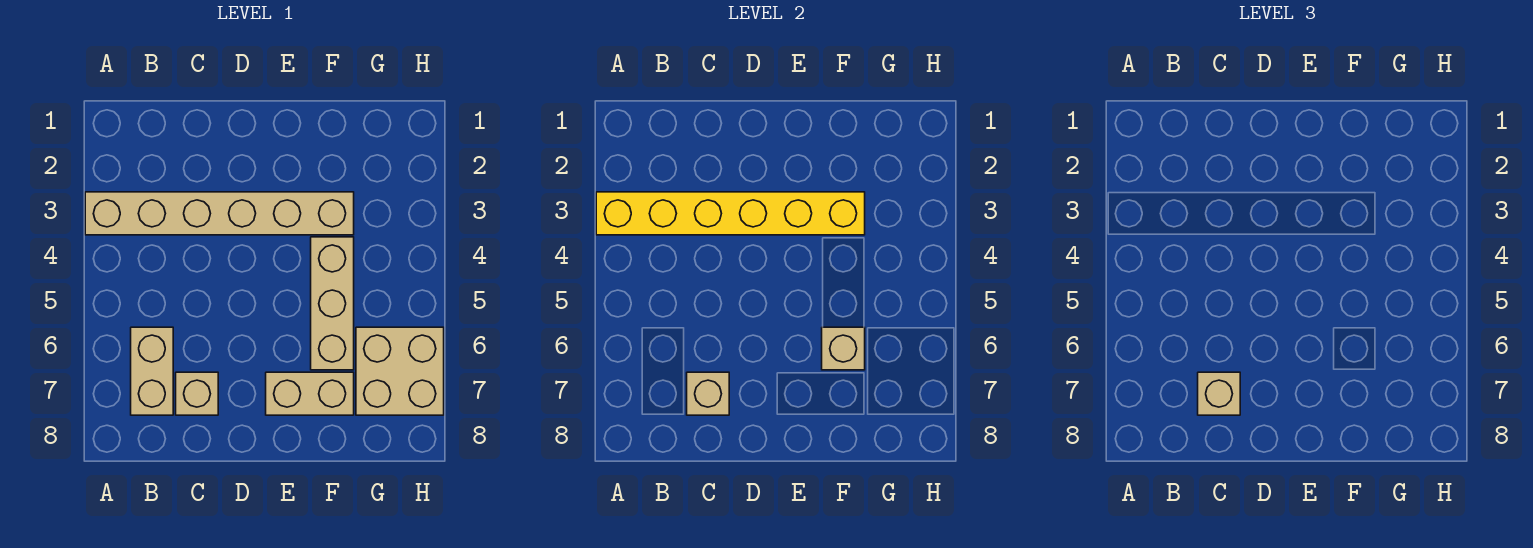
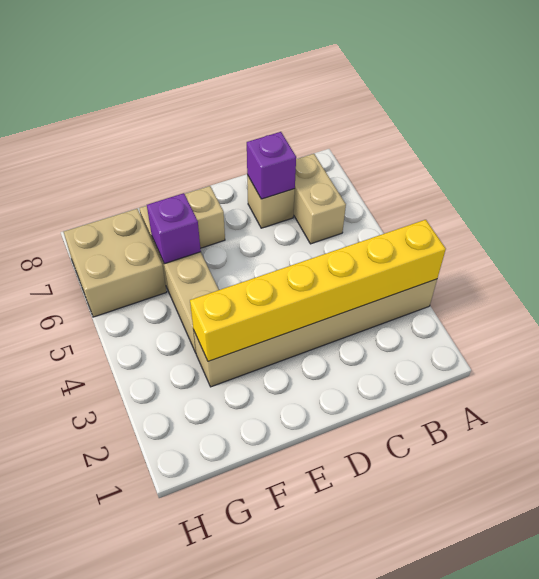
tan brick C7 level 2 -> purple brick C7 level 2
tan brick C7 level 3 -> none
tan brick F6 level 2 -> purple brick F6 level 2

